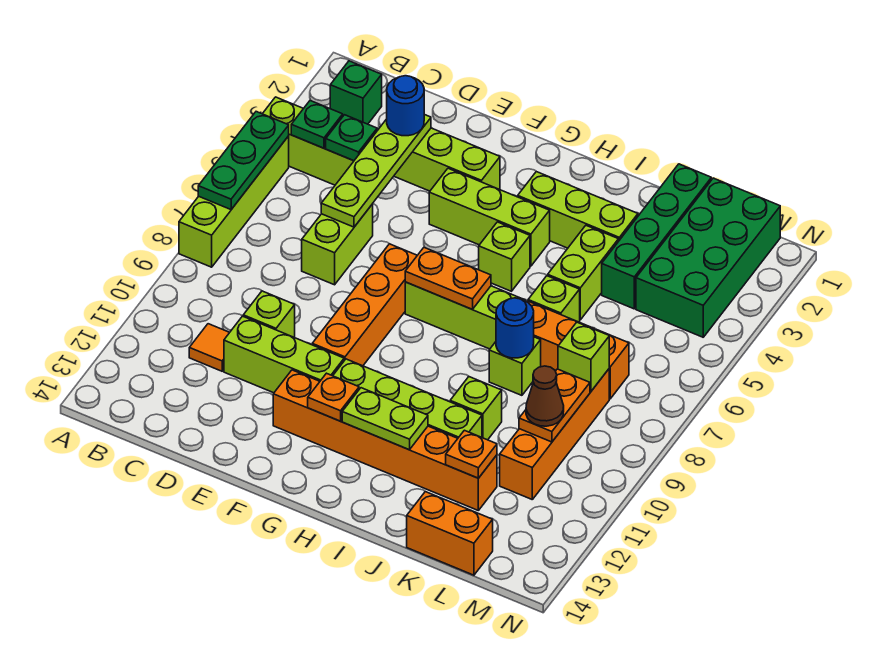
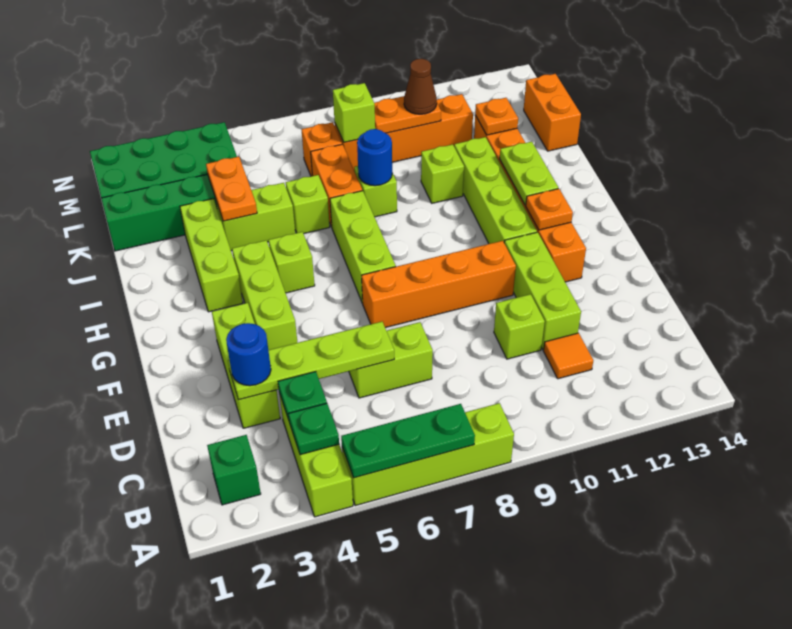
orange plate G7:H7 level 2 -> orange plate J4:K4 level 2

